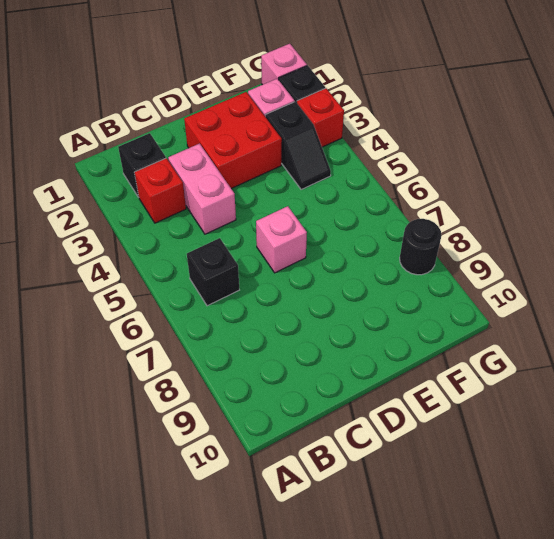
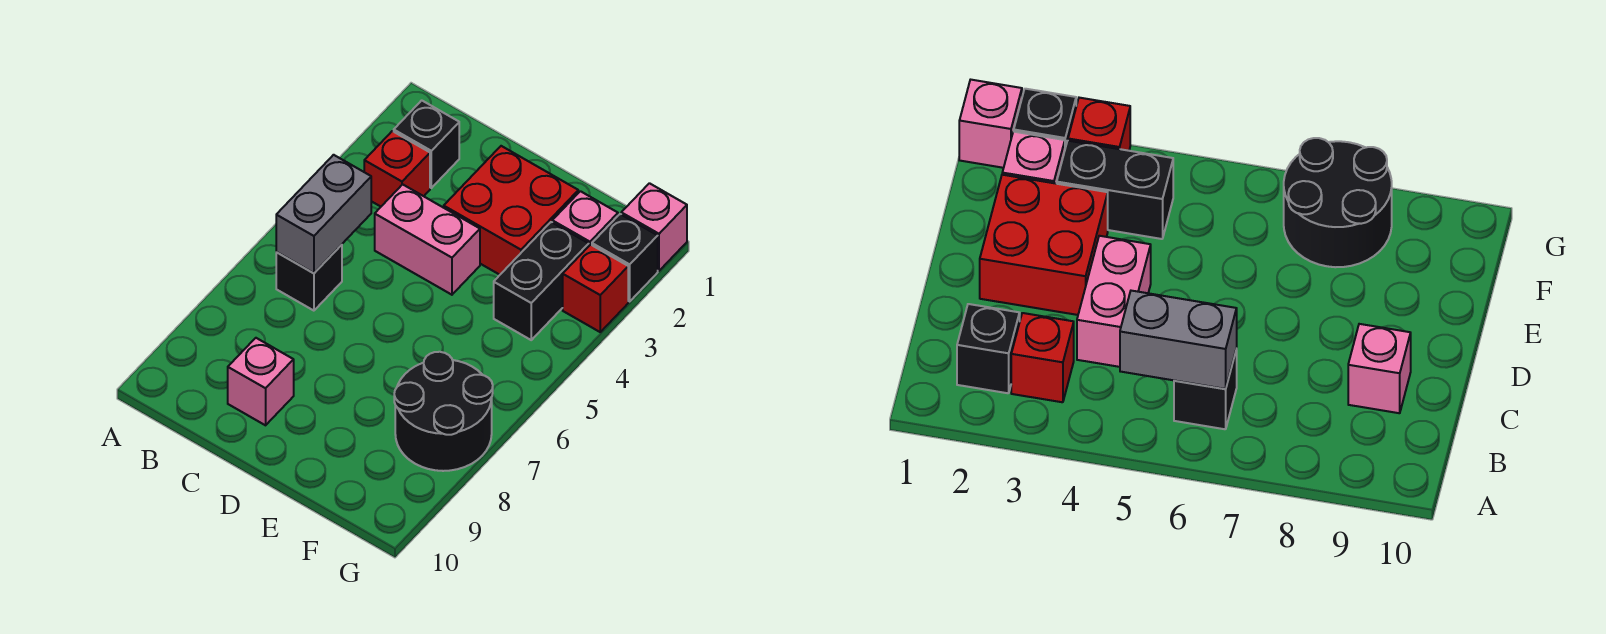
none -> grey brick B5:B6 level 2
pink brick C3:C4 level 1 -> pink brick C4:D4 level 1
pink brick D6 level 1 -> pink brick C9 level 1
black slope F3:F4 level 1 top 3 -> black brick F3:F4 level 1
black round brick G8 level 1 -> black round brick F7:G8 level 1

